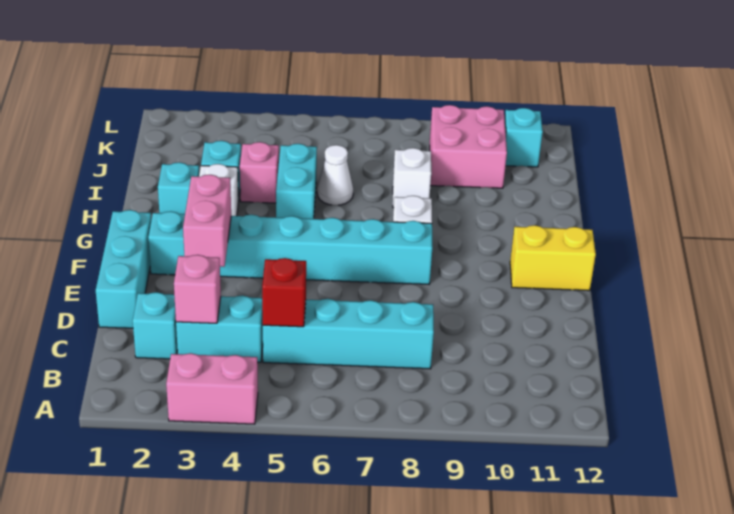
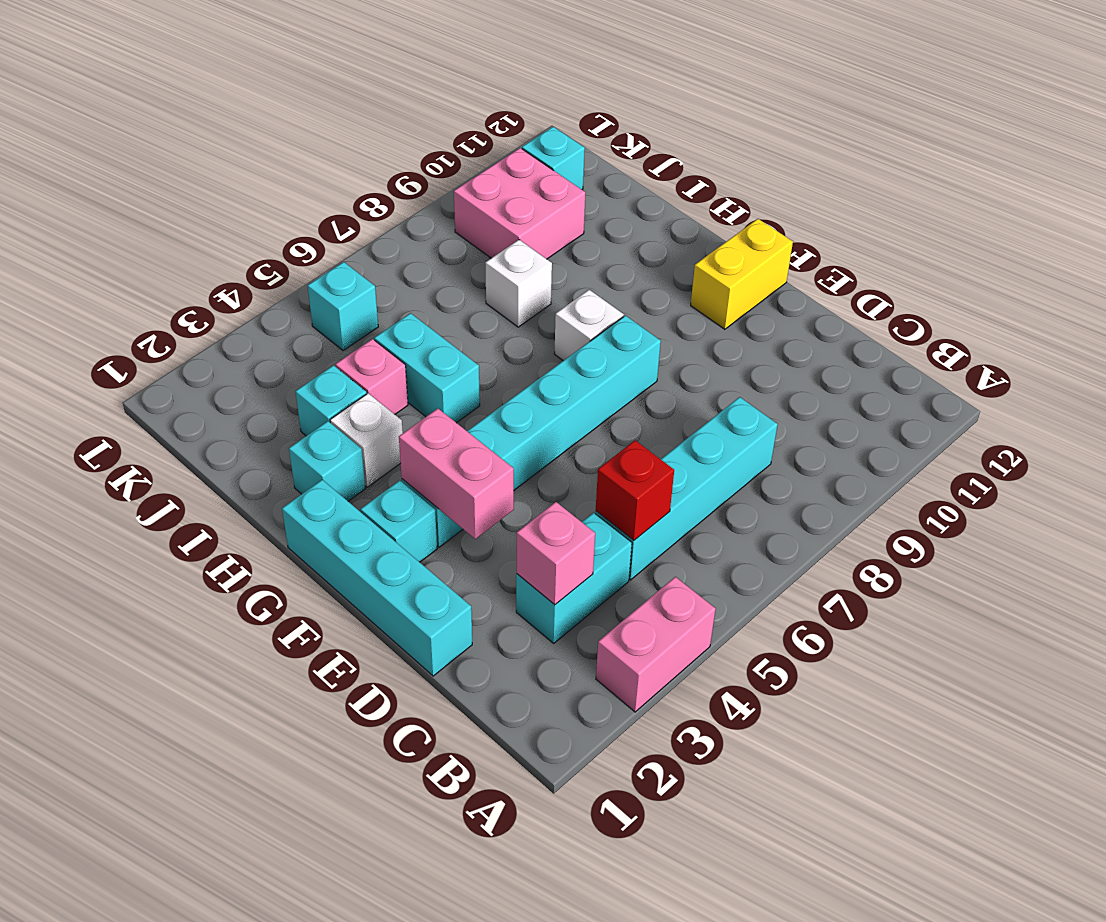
cyan brick C2 level 1 -> cyan brick K5 level 1
cyan brick D1:F1 level 1 -> cyan brick D1:G1 level 1
white cone I6 level 1 -> none

